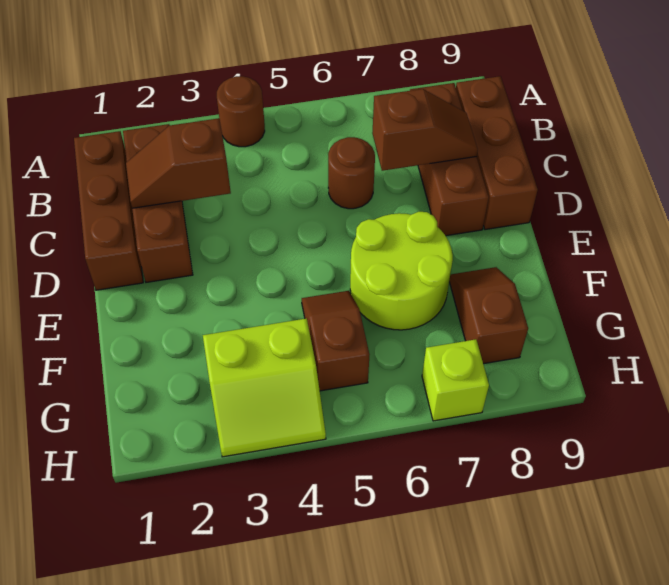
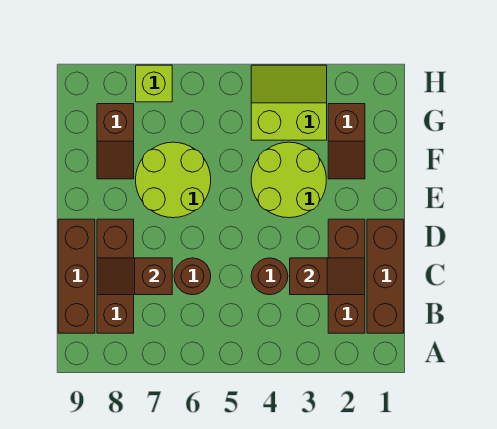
brown round brick A4 level 1 -> brown round brick C4 level 1
none -> lime round brick E3:F4 level 1
brown slope F5:G5 level 1 top G -> brown slope F2:G2 level 1 top G

